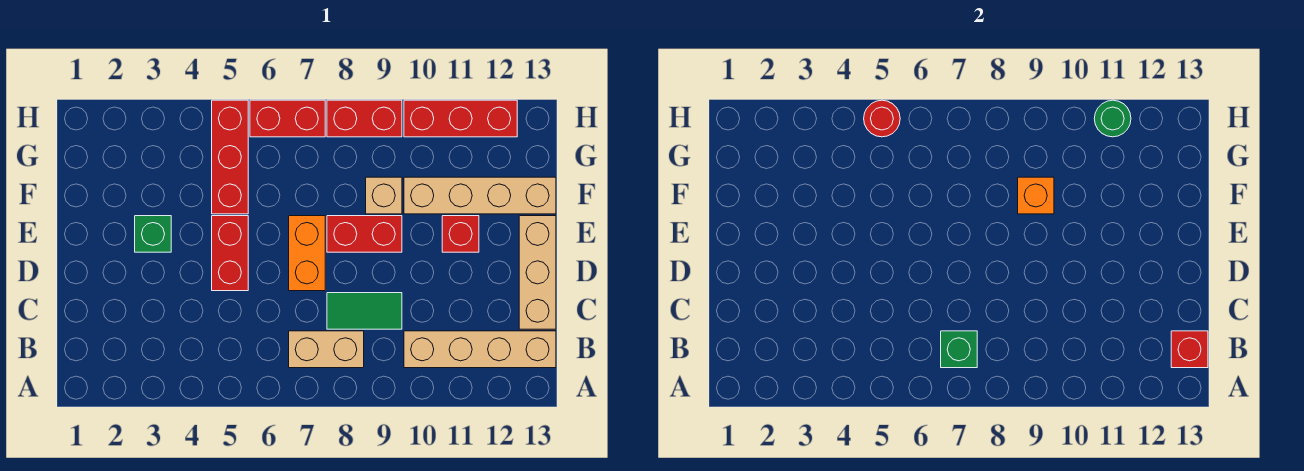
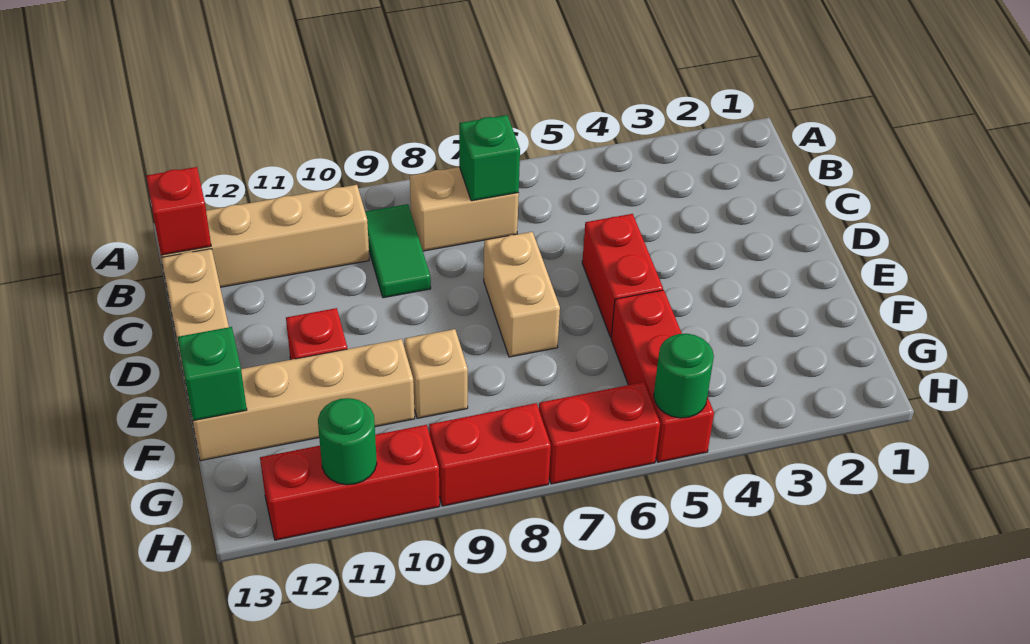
green tile C8:C9 level 1 -> green tile B9:C9 level 1
orange brick D7:E7 level 1 -> tan brick D7:E7 level 1
green brick E3 level 1 -> green brick F13 level 2
red brick E8:E9 level 1 -> none
orange brick F9 level 2 -> none
red round brick H5 level 2 -> green round brick H5 level 2

